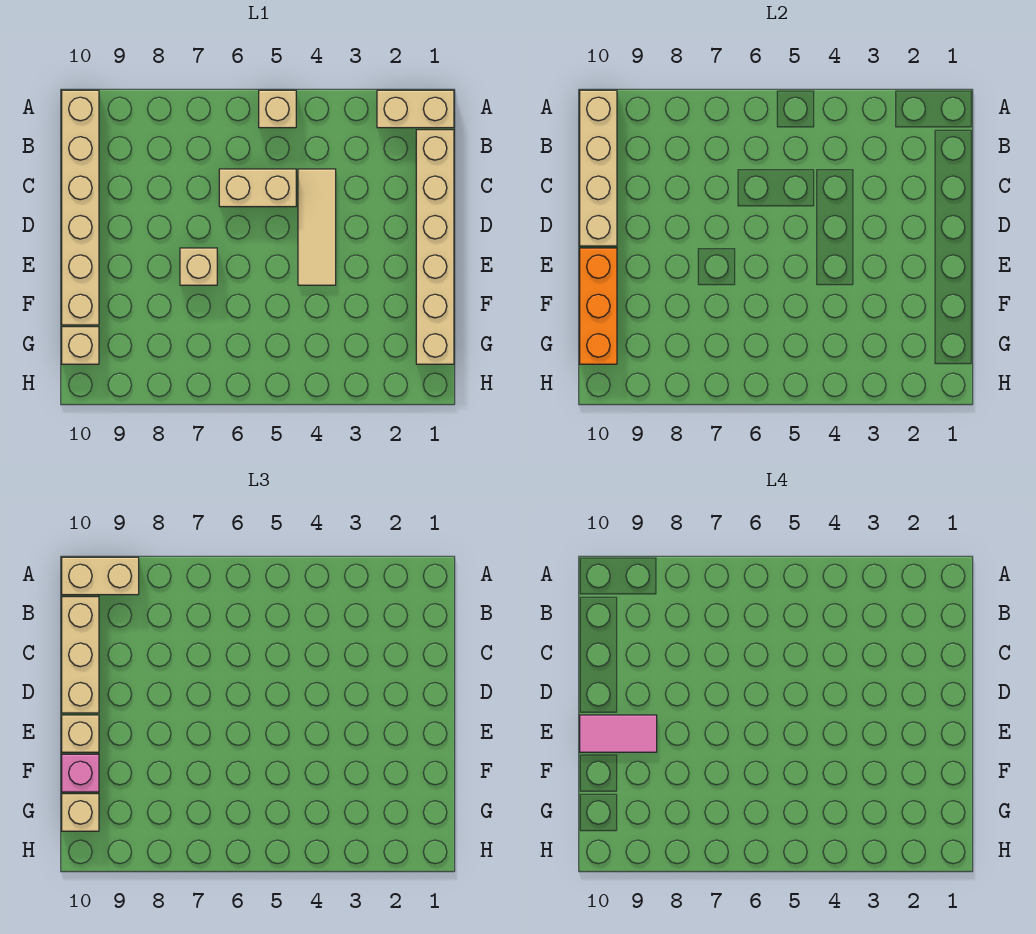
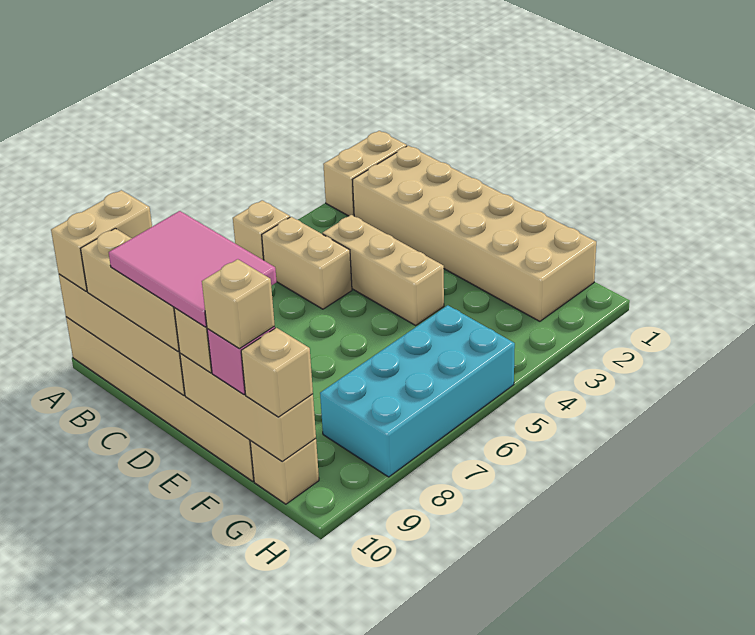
tan brick B1:G1 level 1 -> tan brick B1:G2 level 1
tan tile C4:E4 level 1 -> tan brick C4:E4 level 1
tan brick C5:C6 level 1 -> tan brick B5:C5 level 1
tan brick E7 level 1 -> tan brick F10 level 4
pink tile E9:E10 level 4 -> pink tile C9:E10 level 4
orange brick E10:G10 level 2 -> tan brick E10:G10 level 2
none -> cyan brick G5:H8 level 1

